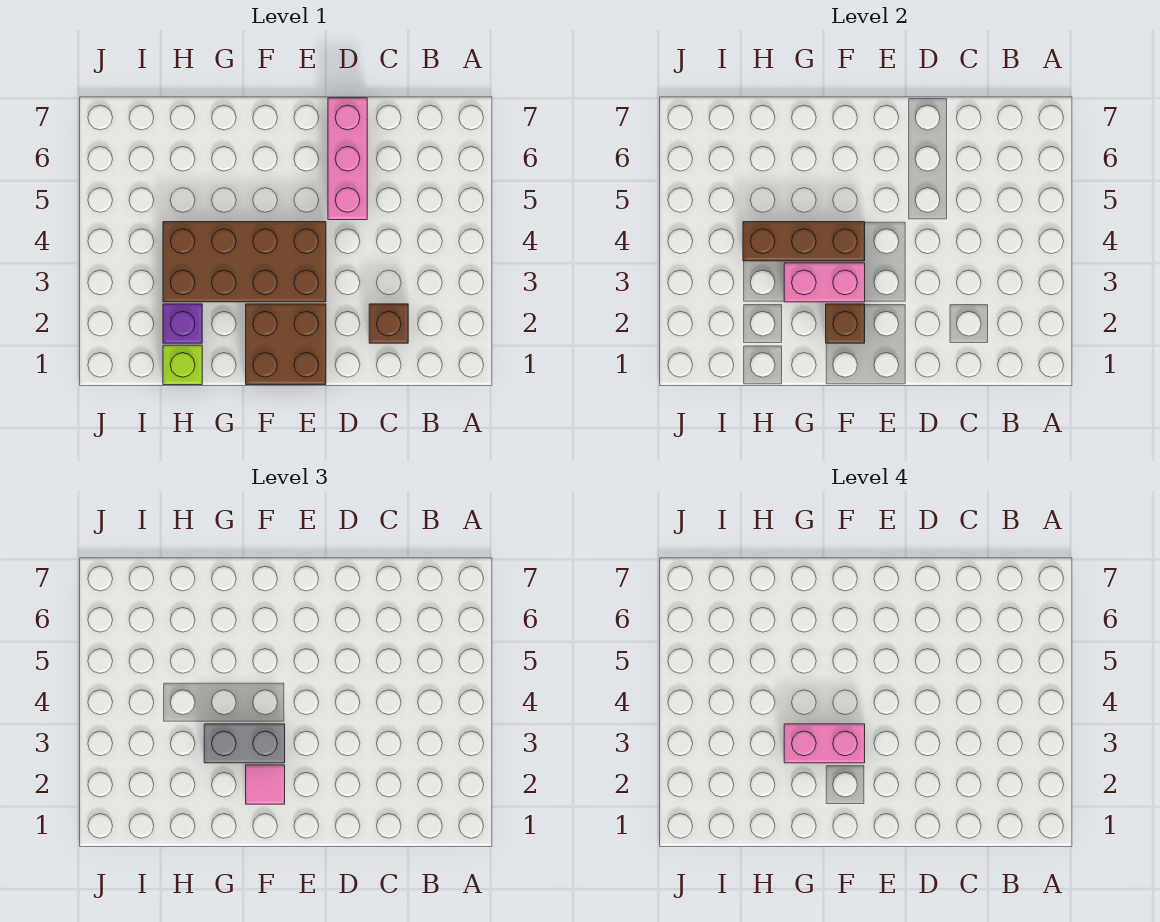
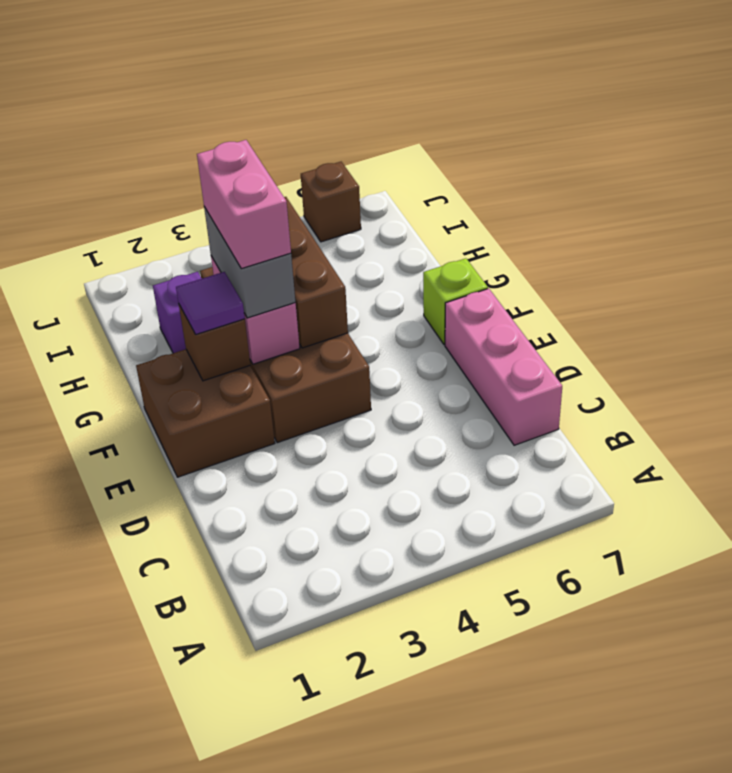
brown brick C2 level 1 -> brown brick J6 level 1
pink brick D5:D7 level 1 -> pink brick C7:E7 level 1
pink tile F2 level 3 -> purple tile F2 level 3
lime brick H1 level 1 -> lime brick F7 level 1

